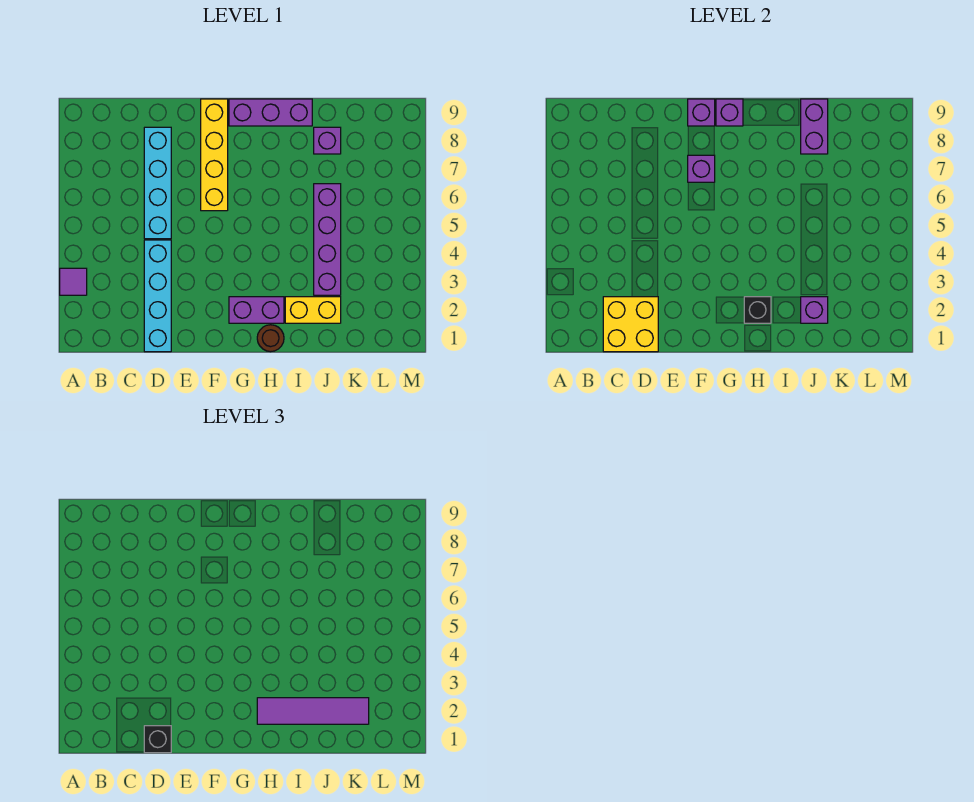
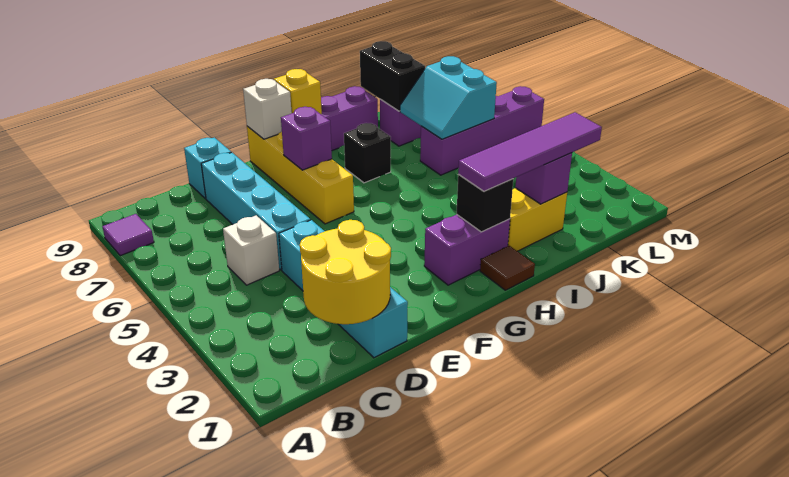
purple tile A3 level 1 -> purple tile A8 level 1
yellow brick C1:D2 level 2 -> yellow round brick C1:D2 level 2
none -> white brick C5 level 1
black brick D1 level 3 -> black brick H7 level 1
none -> cyan brick D9 level 1
purple brick F9 level 2 -> white brick F9 level 2
purple brick G9 level 2 -> yellow brick G9 level 2
brown round brick H1 level 1 -> brown tile H1 level 1
purple brick J3:J6 level 1 -> purple brick J6:M6 level 1
none -> cyan slope J6:K7 level 2 top K
purple brick J8:J9 level 2 -> black brick J8:J9 level 2

